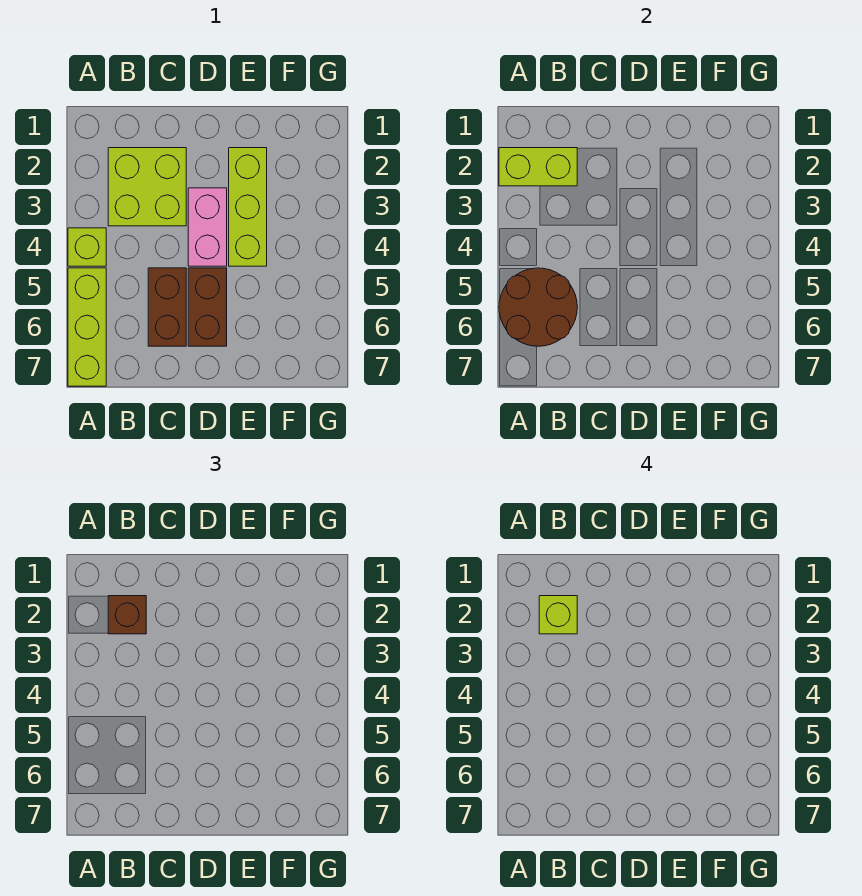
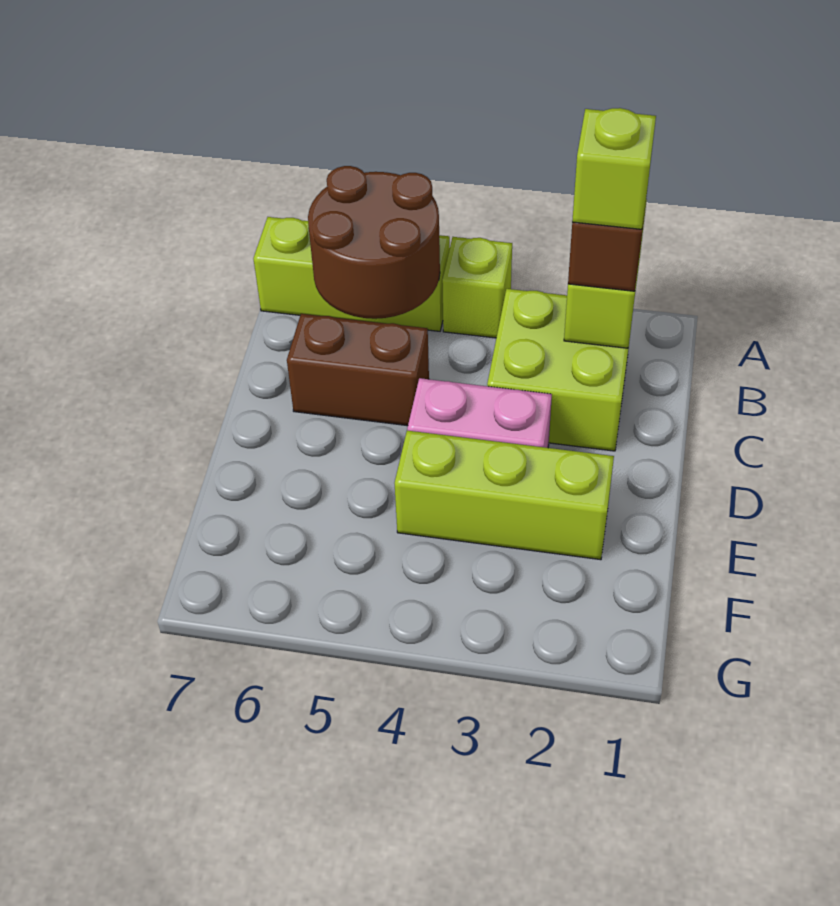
brown brick D5:D6 level 1 -> none

